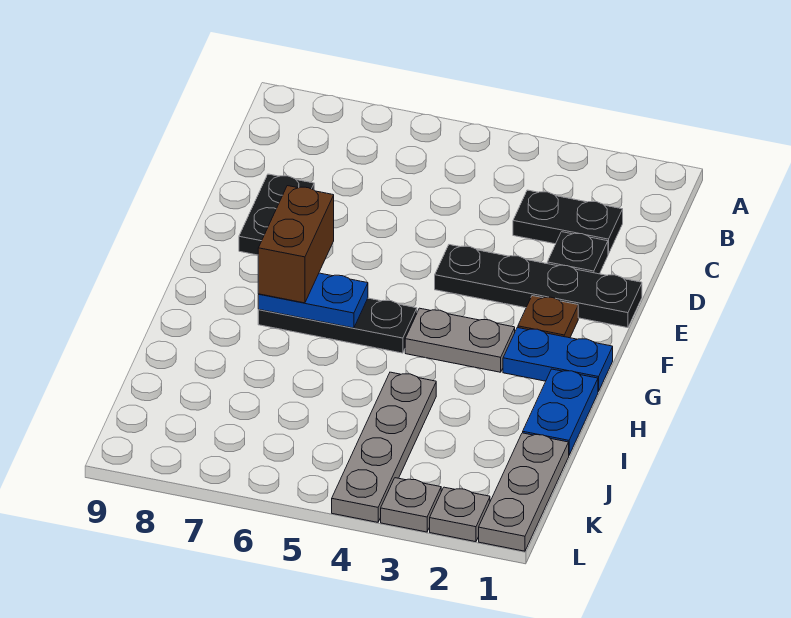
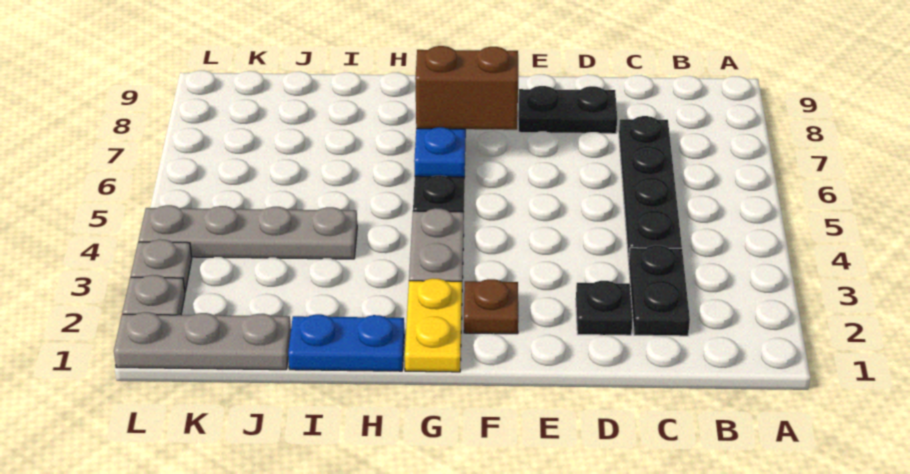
black plate E1:E4 level 1 -> black plate C4:C7 level 1
blue plate G1:G2 level 1 -> yellow plate G1:G2 level 1

